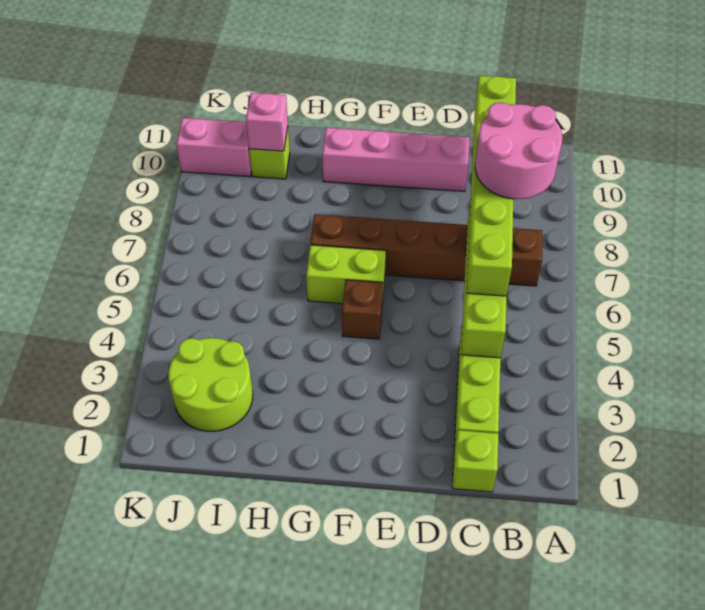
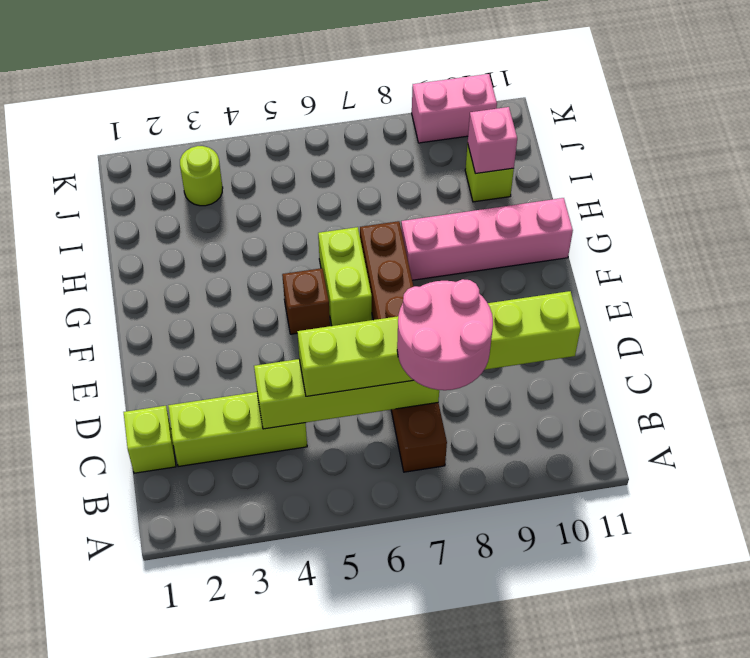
pink brick D10:G10 level 1 -> pink brick G8:G11 level 1
lime round brick I2:J3 level 1 -> lime round brick J3 level 1
pink brick J10:K10 level 1 -> pink brick K9:K10 level 1

